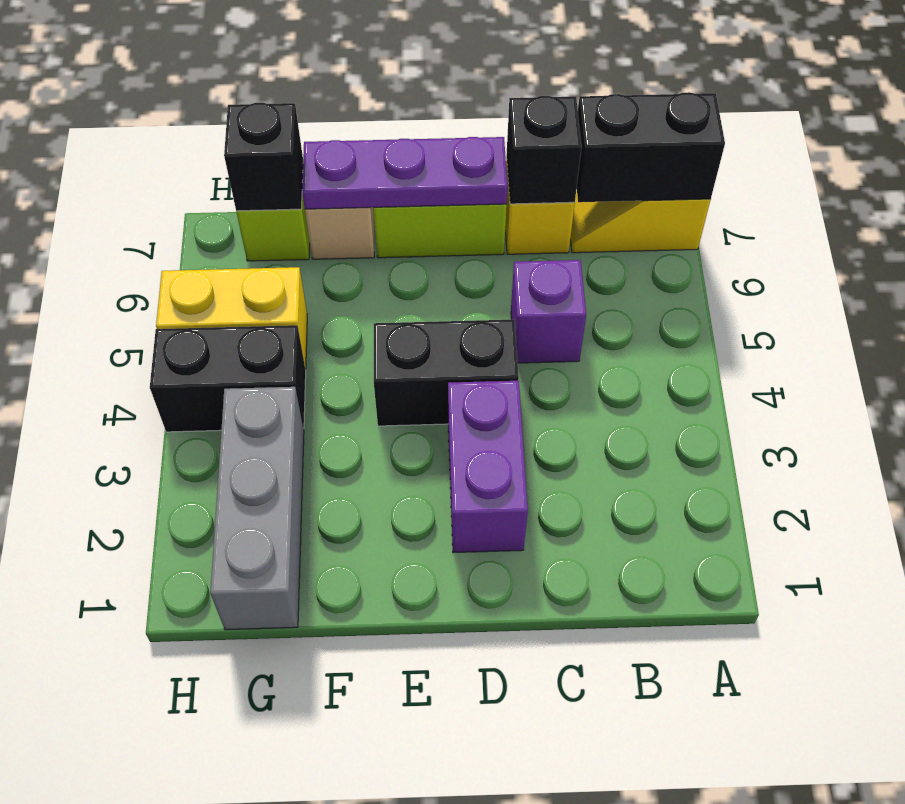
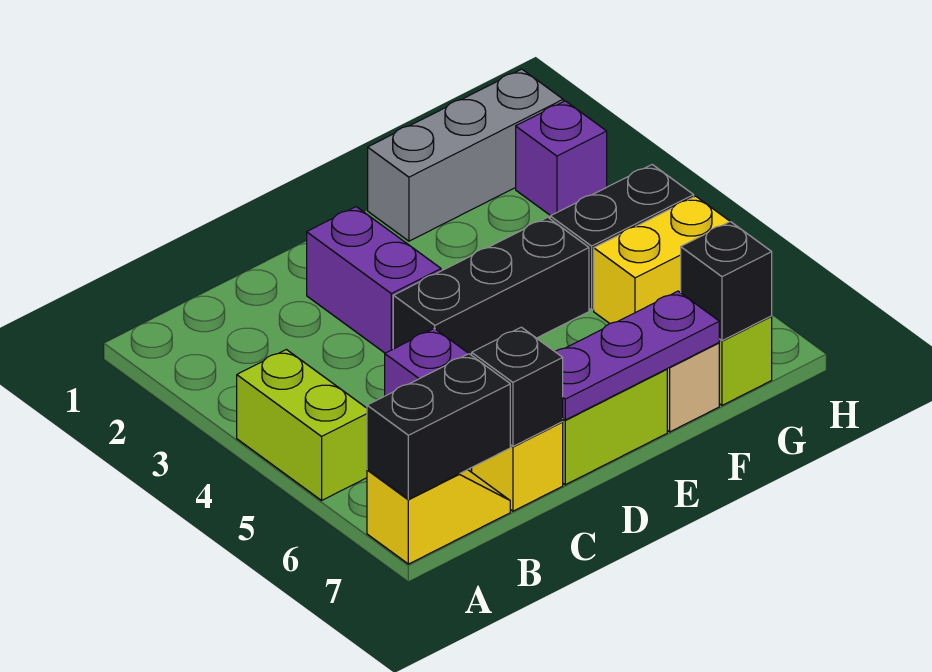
none -> lime brick A4:A5 level 1
black brick D4:E4 level 1 -> black brick D4:F4 level 1
grey brick G1:G3 level 1 -> grey brick F1:H1 level 1
none -> purple brick H2 level 1

